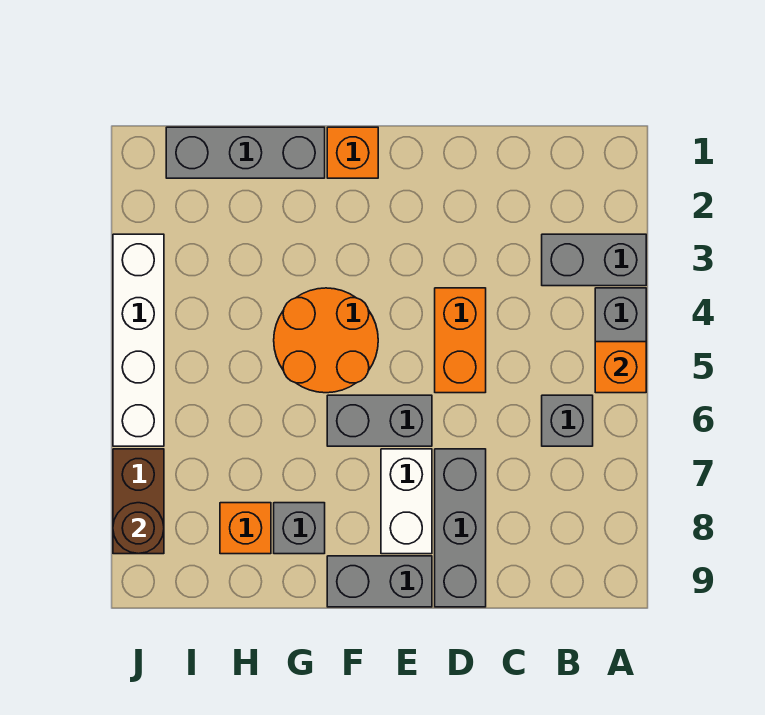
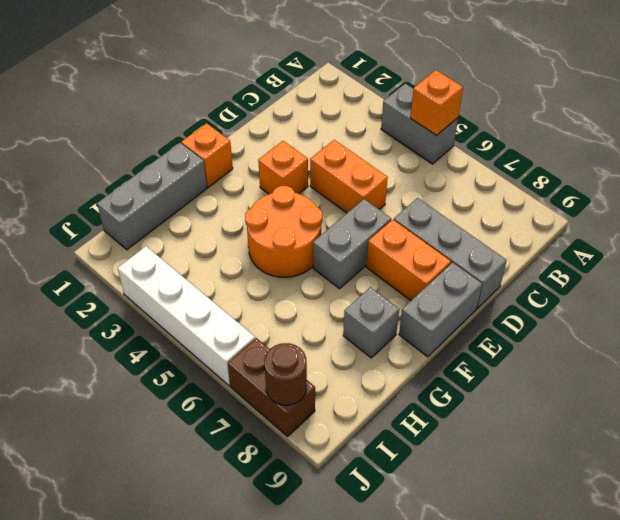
grey brick A3:B3 level 1 -> none
grey brick B6 level 1 -> none
white brick E7:E8 level 1 -> orange brick E7:E8 level 1
orange brick H8 level 1 -> orange brick E3 level 1

